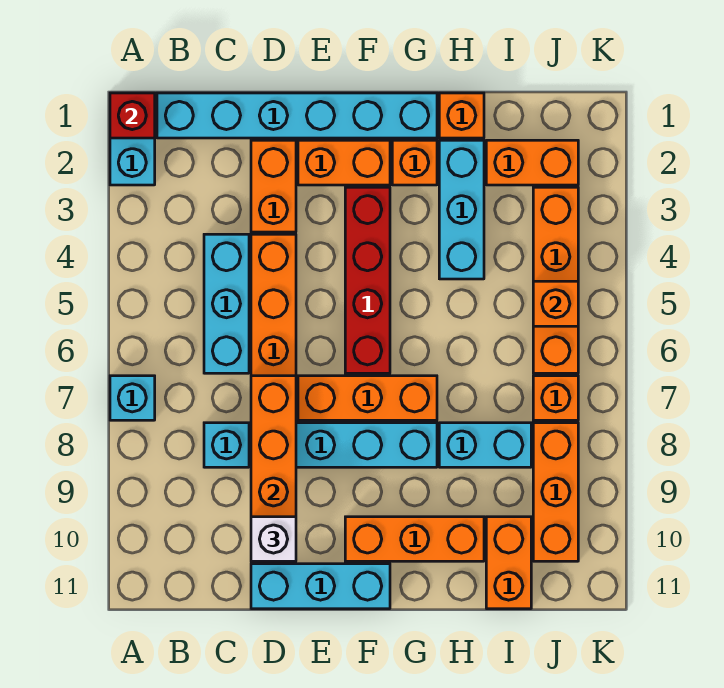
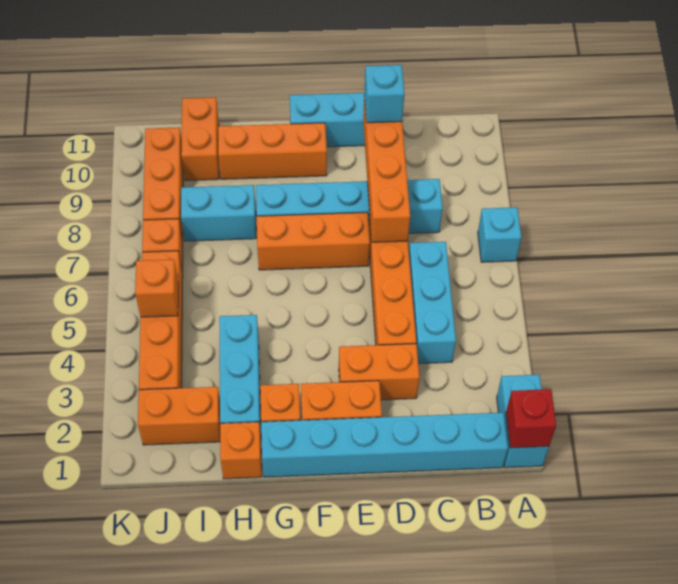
orange brick D2:D3 level 1 -> orange brick D3:E3 level 1
white brick D10 level 3 -> cyan brick D10 level 3
red brick F3:F6 level 1 -> none

